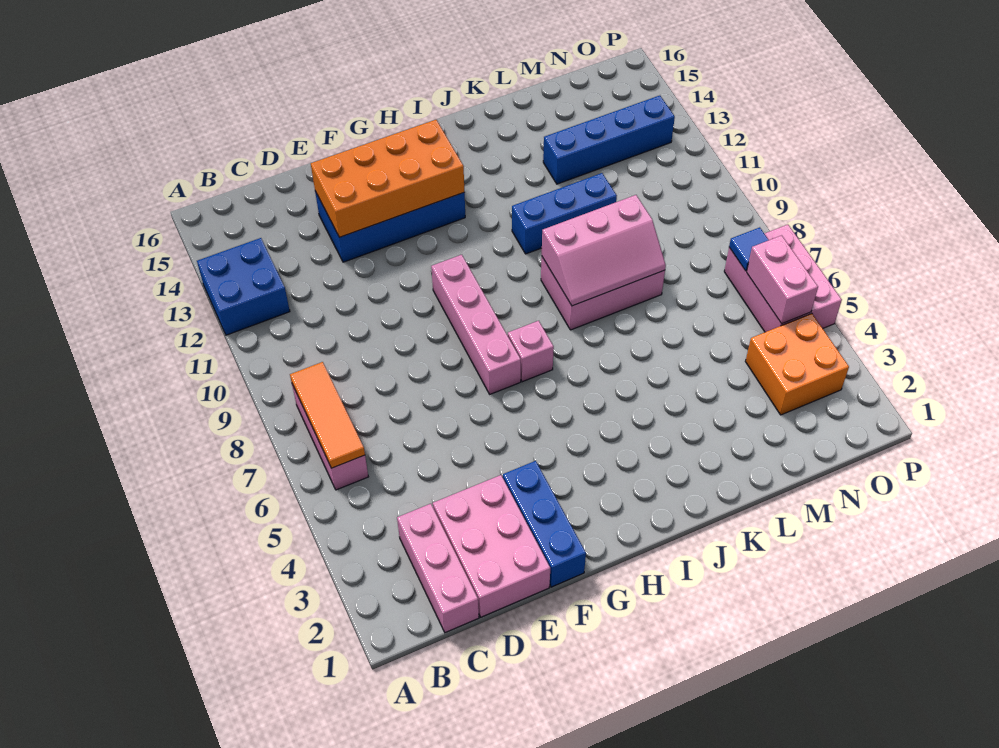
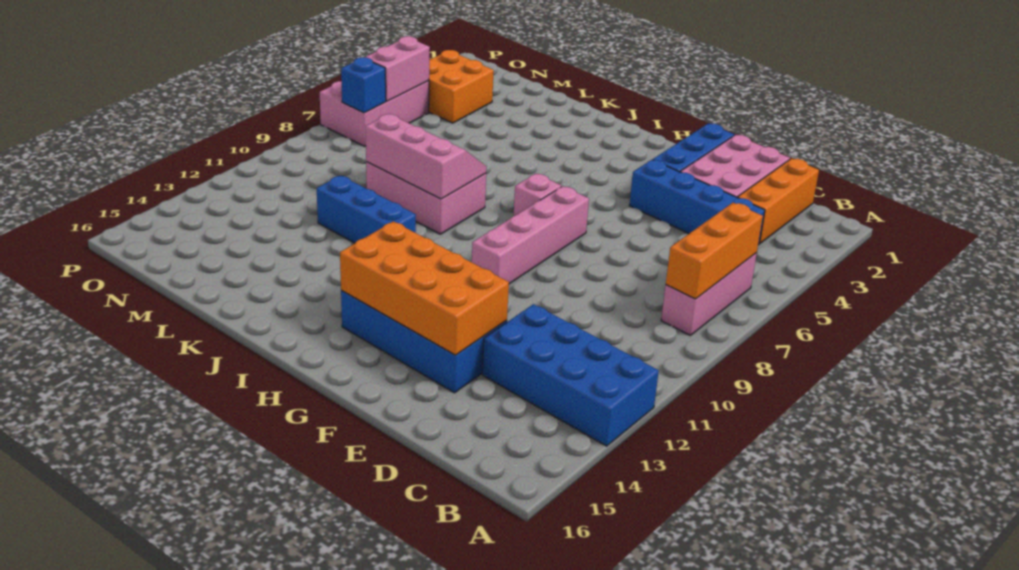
blue brick A12:B13 level 1 -> blue brick A12:D13 level 1
orange tile B6:B8 level 2 -> orange brick B6:B8 level 2
pink brick C1:C3 level 1 -> orange brick C1:C3 level 1
blue brick L13:O13 level 1 -> blue brick C4:F4 level 1
blue tile O7 level 2 -> blue brick O7 level 2

